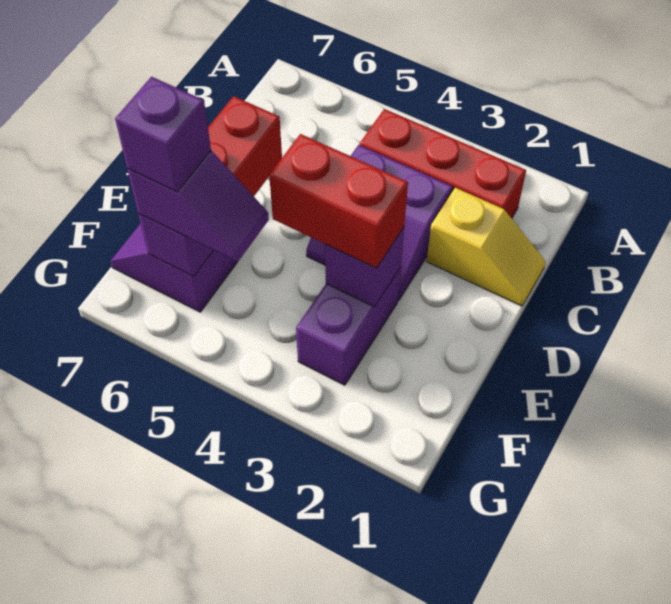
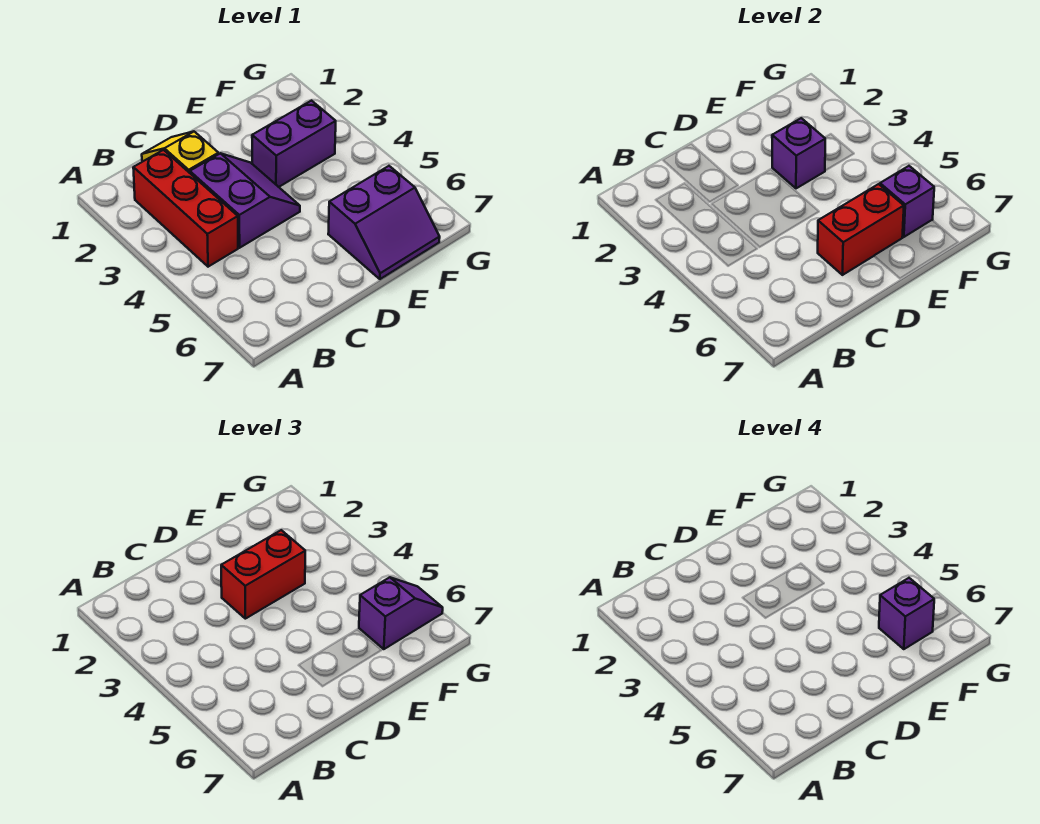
red brick E3:E4 level 3 -> red brick D3:E3 level 3
purple slope F5:F6 level 3 top 6 -> purple slope F6:G6 level 3 top F

